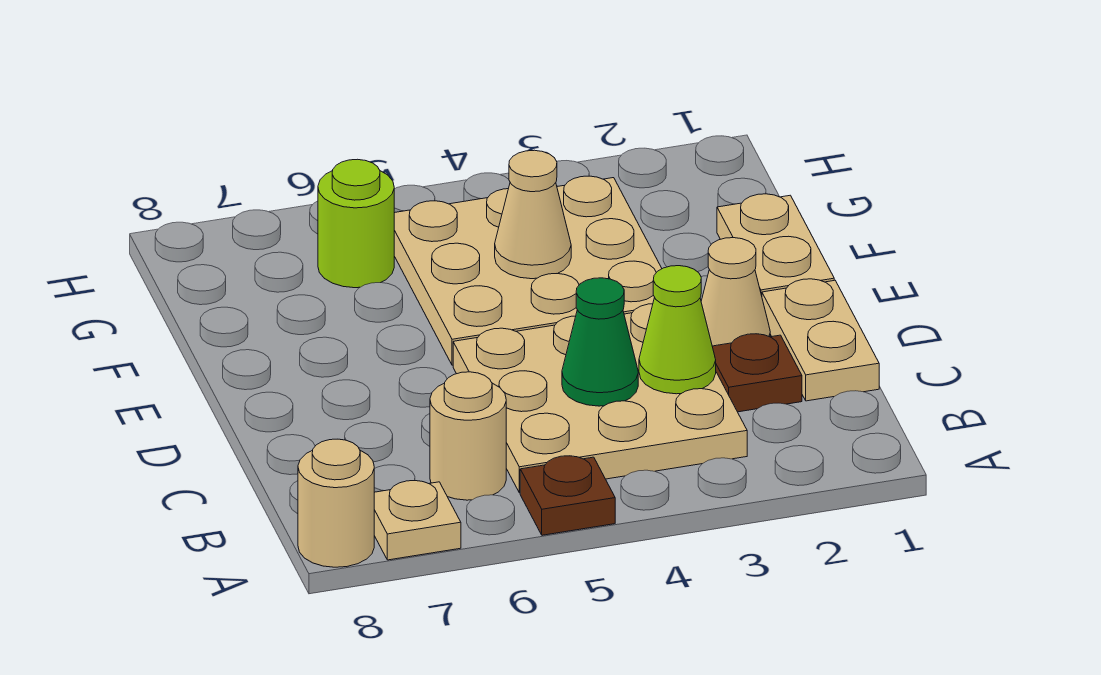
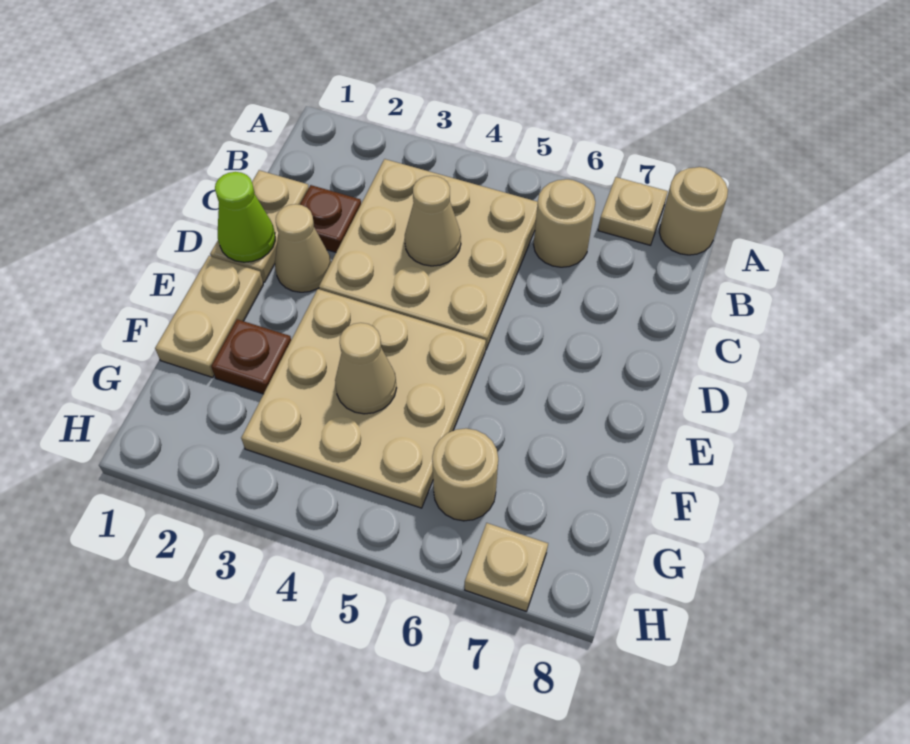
brown plate A5 level 1 -> brown plate F2 level 1
lime cone C3 level 2 -> lime cone D1 level 2
green cone C4 level 2 -> tan cone C4 level 2
lime round brick G6 level 1 -> tan round brick G6 level 1
none -> tan plate H7 level 1

